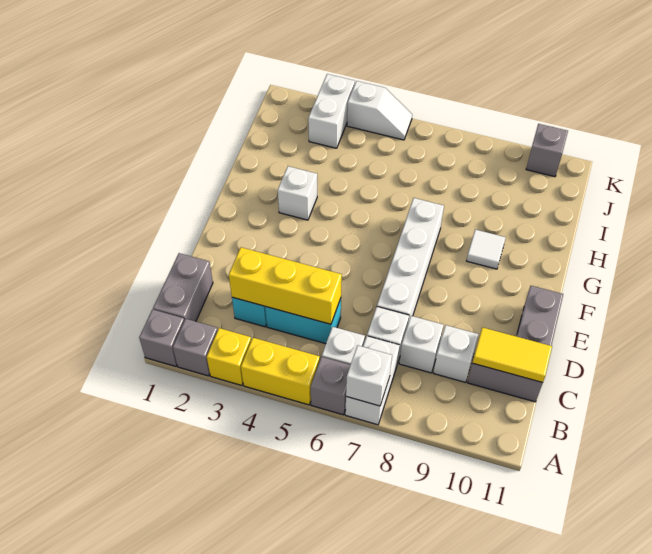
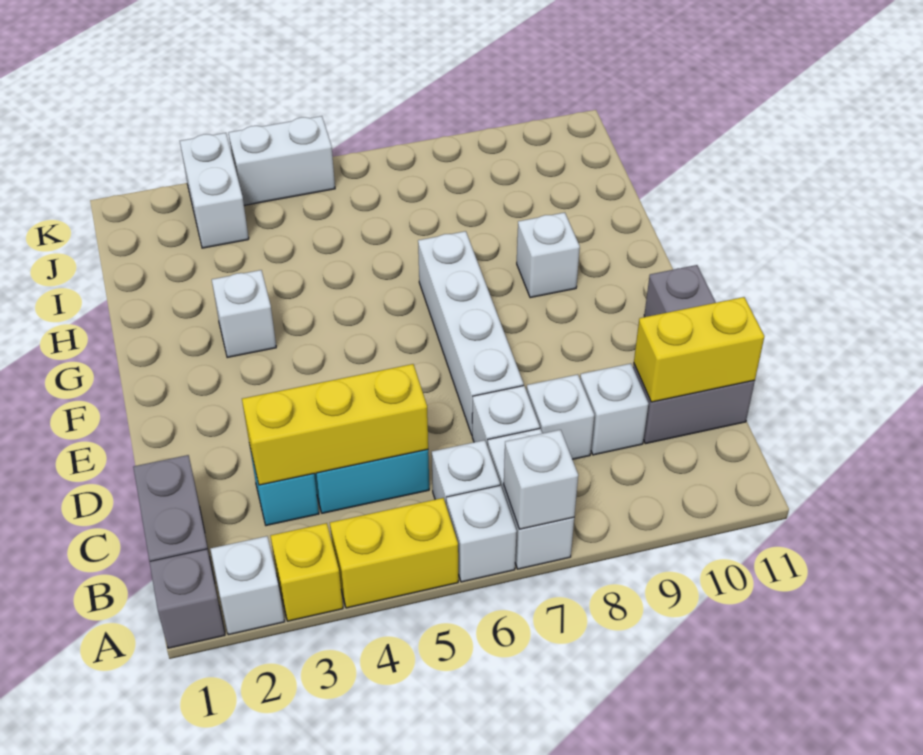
grey brick A2 level 1 -> white brick A2 level 1
grey brick A6 level 1 -> white brick A6 level 1
yellow tile C10:C11 level 2 -> yellow brick C10:C11 level 2
white tile G9 level 1 -> white brick G9 level 1
white slope K4:K5 level 1 top 4 -> white brick K4:K5 level 1
grey brick K10 level 1 -> none

